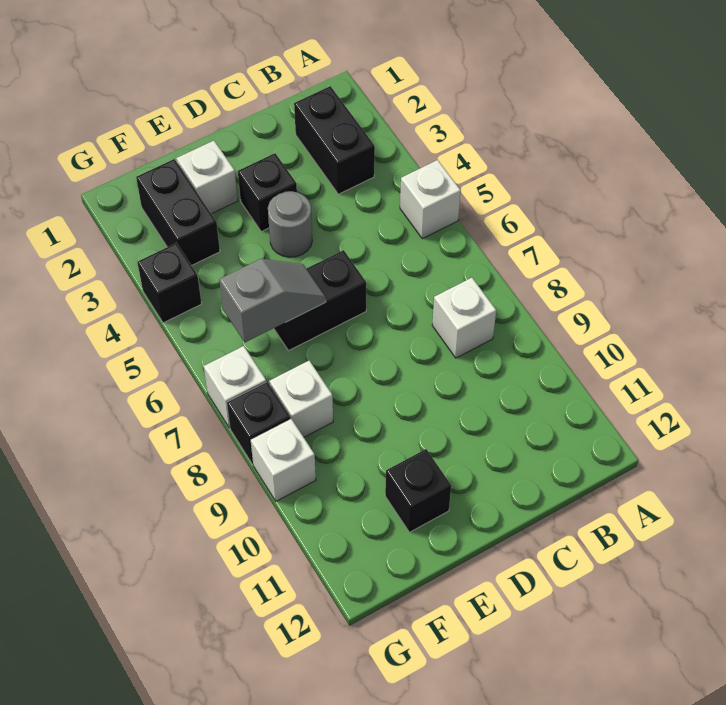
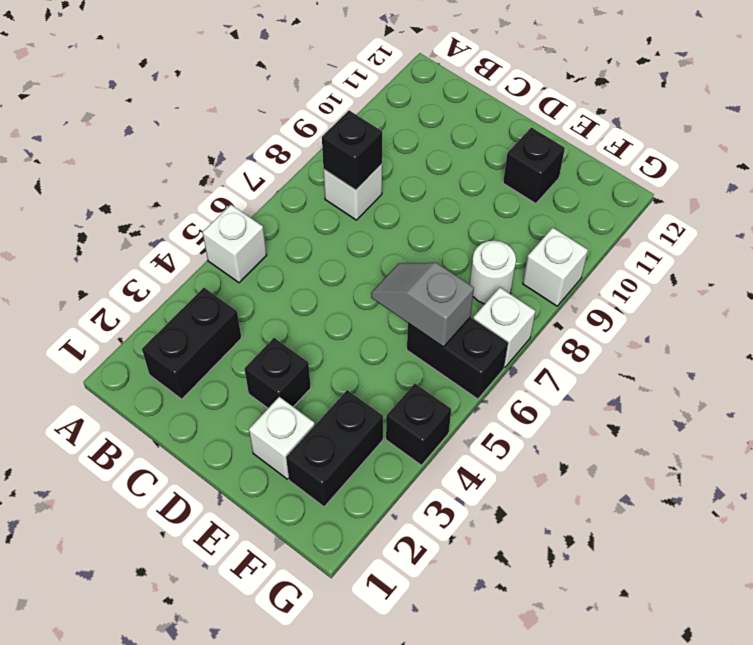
grey round brick D4 level 1 -> none
black brick D6:E6 level 1 -> black brick F6:G6 level 1
white brick F8 level 1 -> white round brick F8 level 1
black brick G8 level 1 -> black brick B8 level 2

